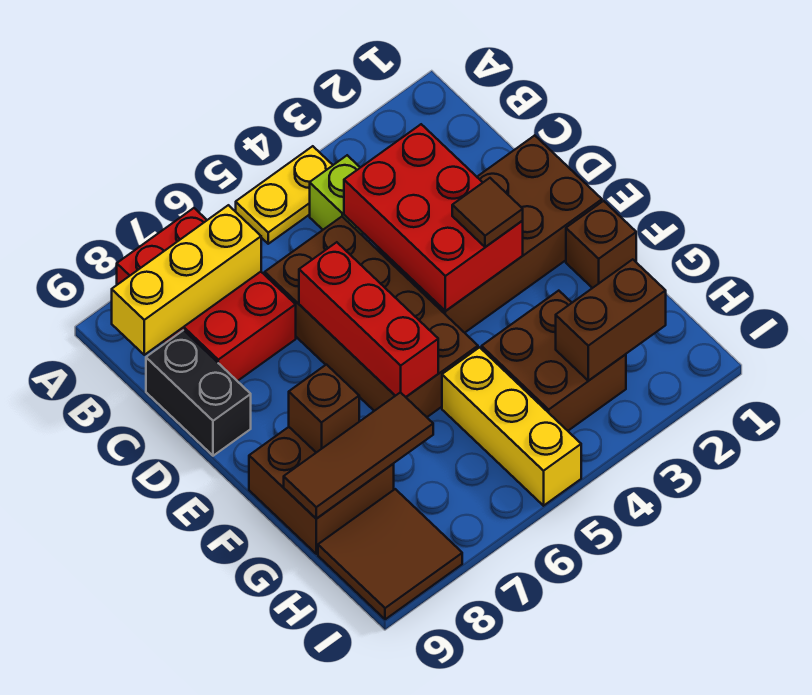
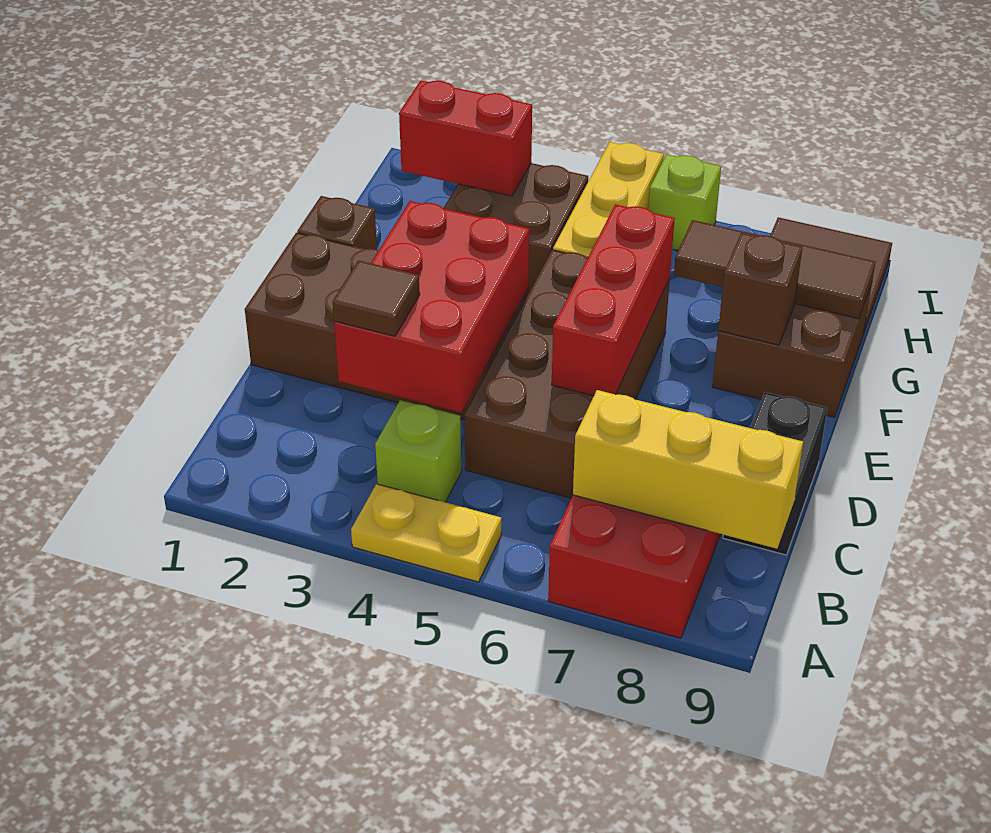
brown tile E3 level 3 -> brown tile C3 level 3
brown brick H2:H3 level 2 -> red brick H2:H3 level 2
none -> lime brick I6 level 1

